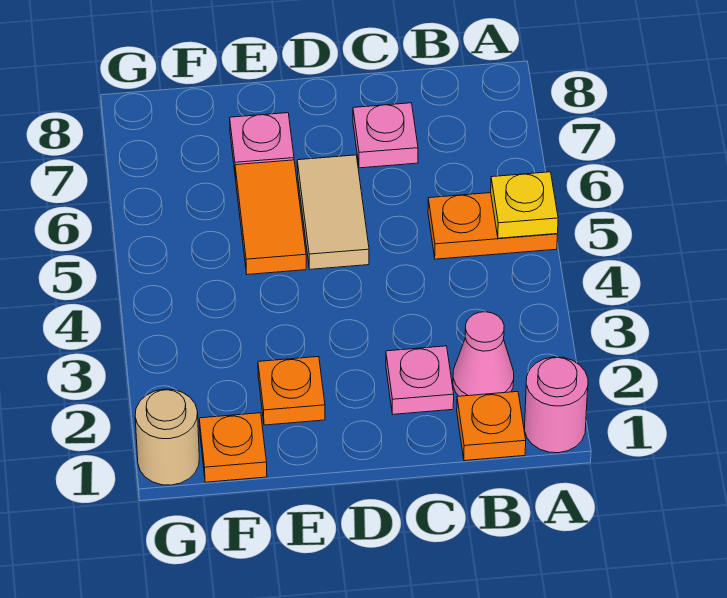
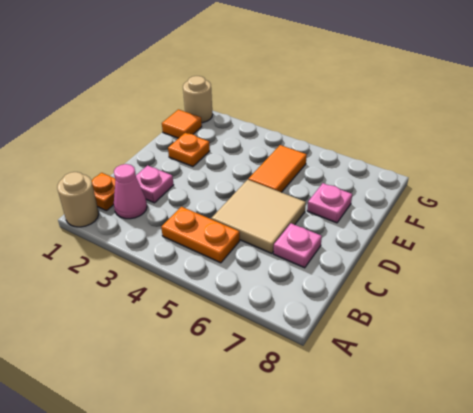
pink round brick A1 level 1 -> tan round brick A1 level 1
orange plate A5:B5 level 1 -> orange plate B4:B5 level 1
yellow plate A5 level 2 -> none
tan tile D5:D6 level 1 -> tan tile C5:D6 level 1
orange tile E5:E6 level 1 -> orange tile E5:F5 level 1
orange plate F1 level 1 -> orange tile F1 level 1

